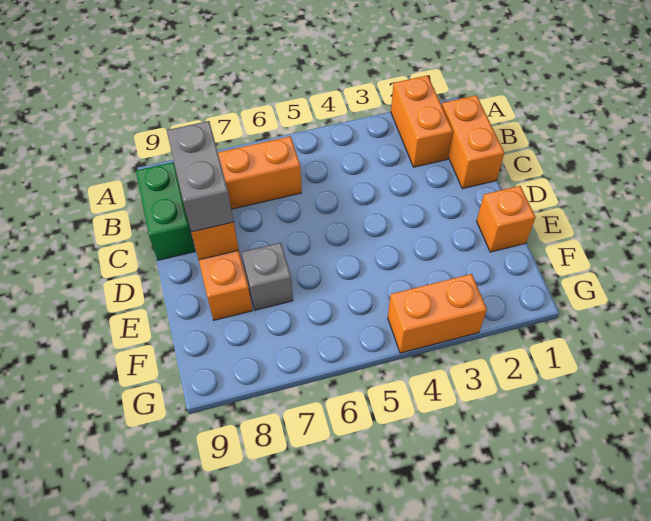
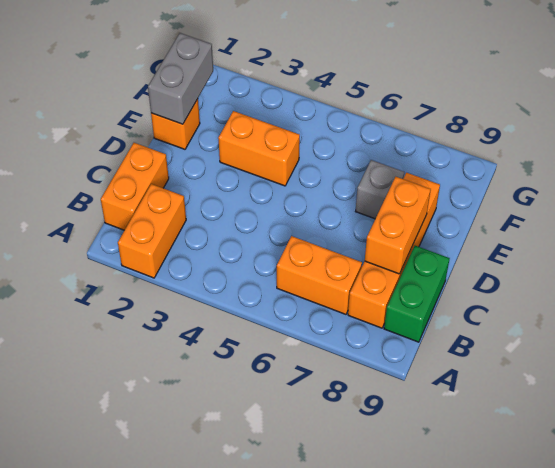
grey brick C8:D8 level 3 -> grey brick E1:F1 level 2
orange brick G3:G4 level 1 -> orange brick E3:E4 level 1

